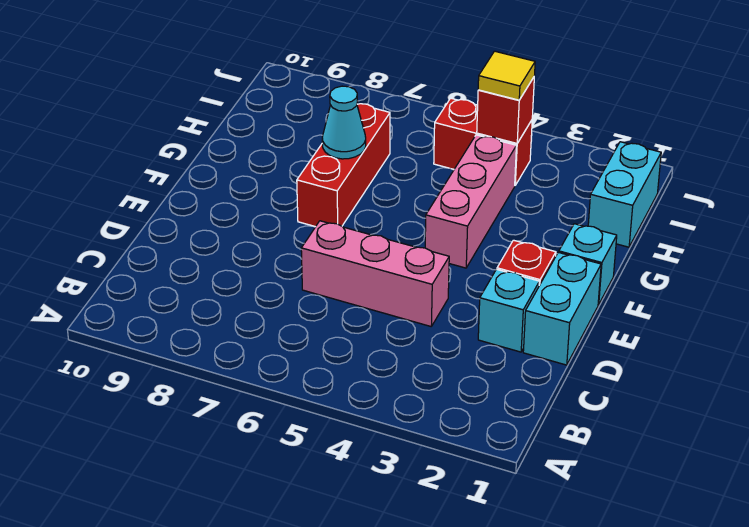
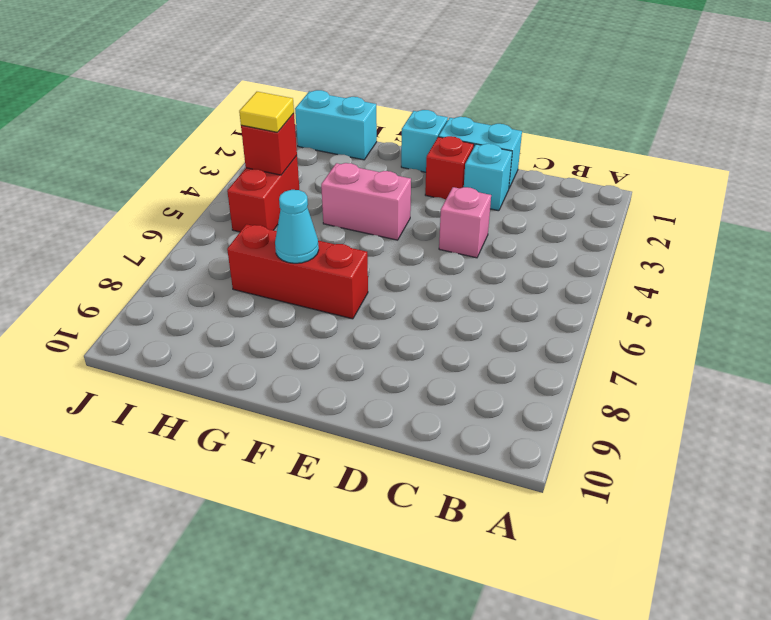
pink brick D4:D6 level 1 -> pink brick D4 level 1
pink brick F4:H4 level 1 -> pink brick F4:G4 level 1

